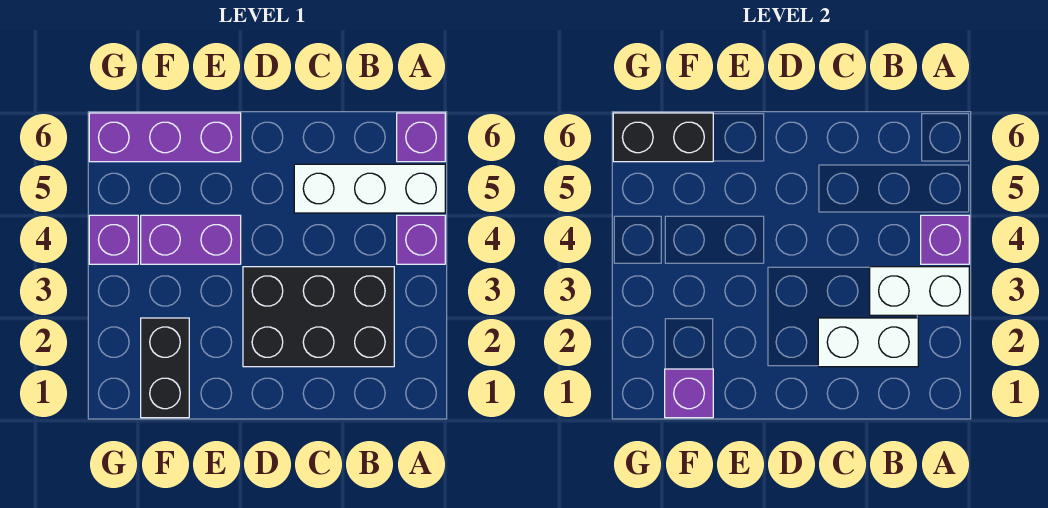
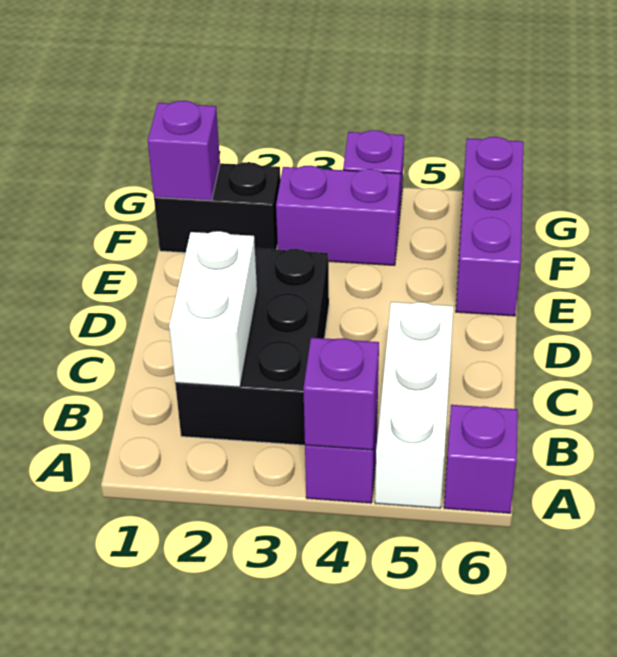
white brick A3:B3 level 2 -> none
purple brick E4:F4 level 1 -> purple brick F3:F4 level 1
black brick F6:G6 level 2 -> none

